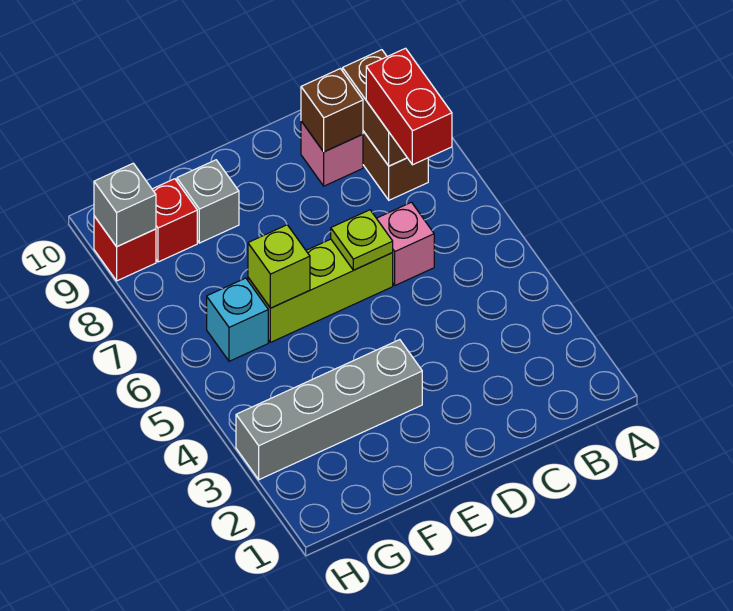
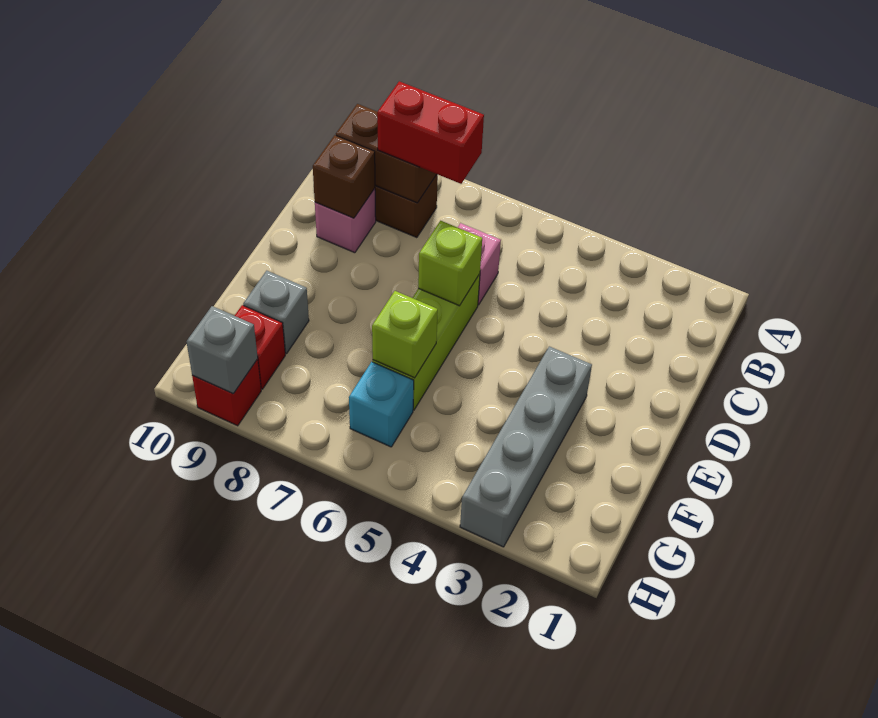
lime plate D6 level 2 -> lime brick D6 level 2

